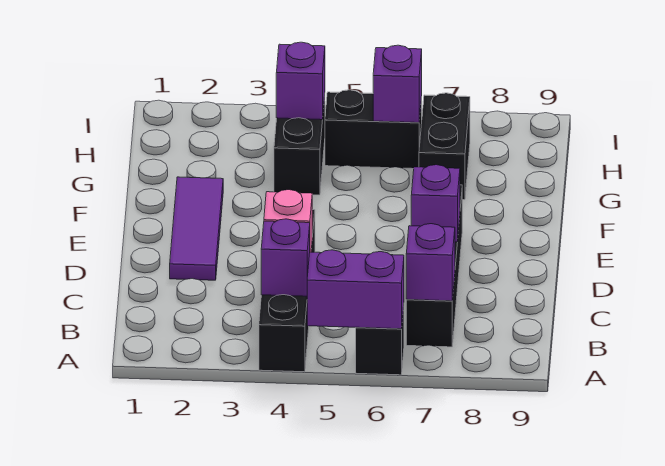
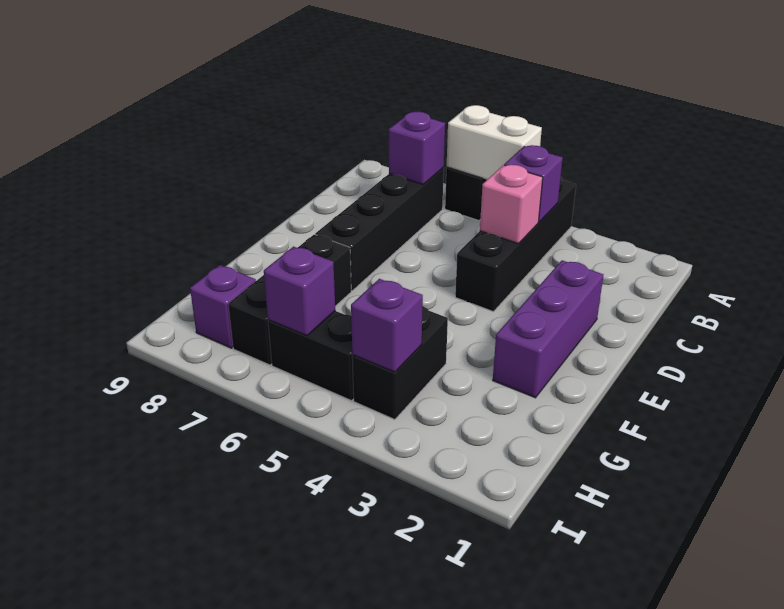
purple brick A5:A6 level 2 -> white brick A5:A6 level 2
purple tile D2:F2 level 1 -> purple brick D2:F2 level 1
purple brick D7 level 2 -> purple brick H8 level 1
black brick G7:H7 level 1 -> black brick F7:H7 level 1

